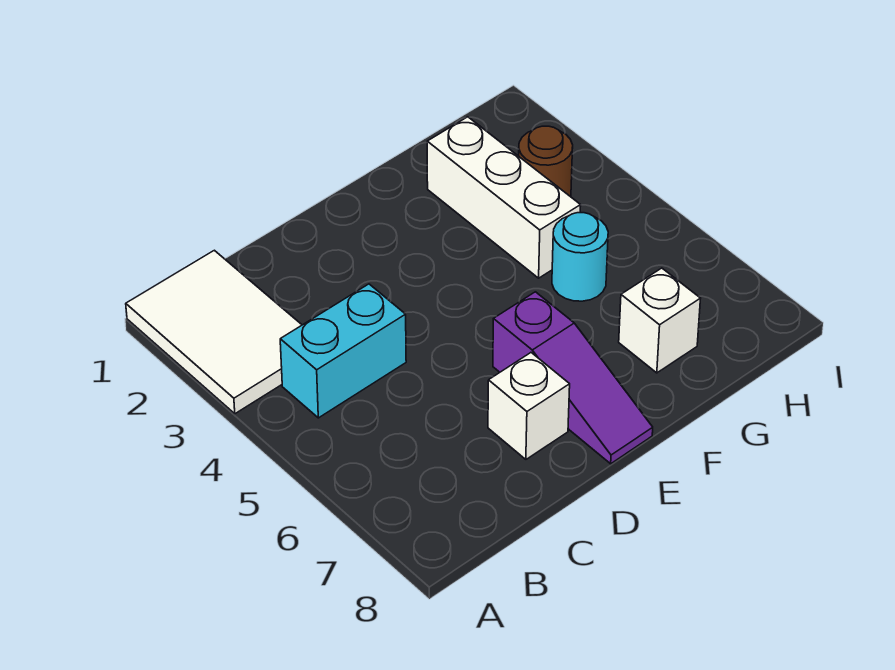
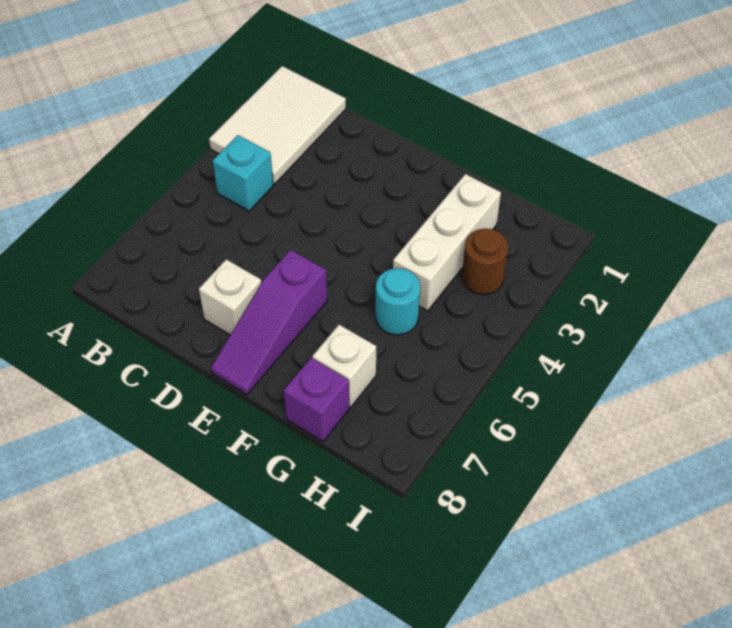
cyan brick B4:C4 level 1 -> cyan brick B4 level 1
none -> purple brick G8 level 1

